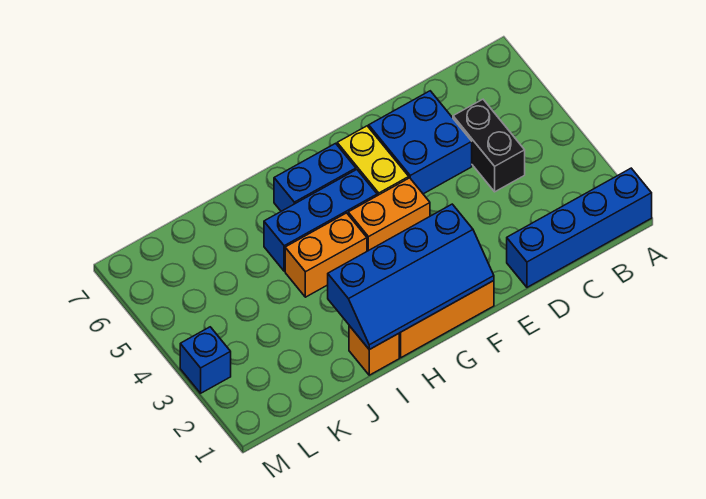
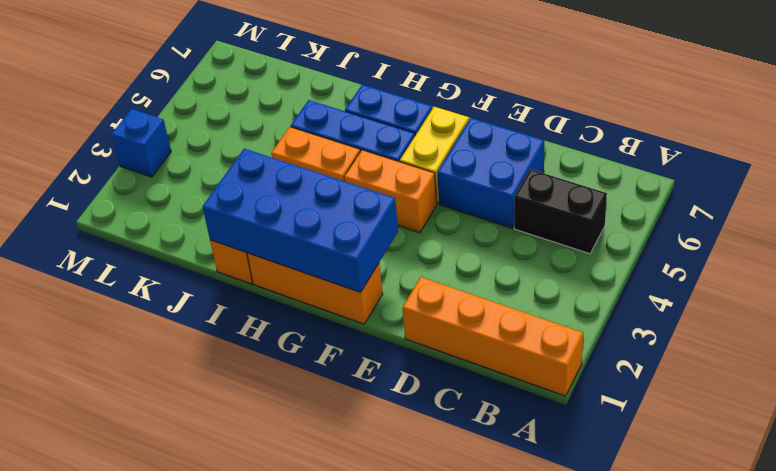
blue brick A1:D1 level 1 -> orange brick A1:D1 level 1
black brick C4:C5 level 1 -> black brick B5:C5 level 1
blue slope F1:I2 level 2 top 2 -> blue brick F1:I2 level 2

